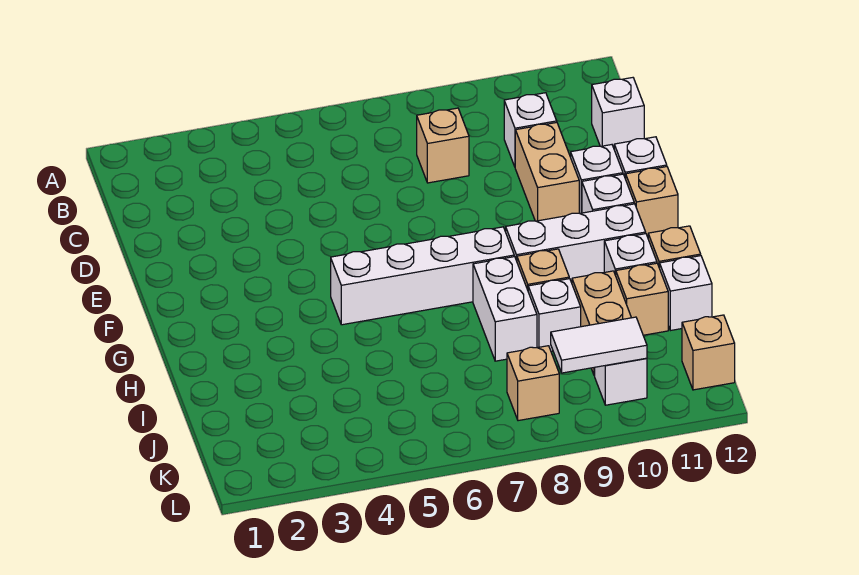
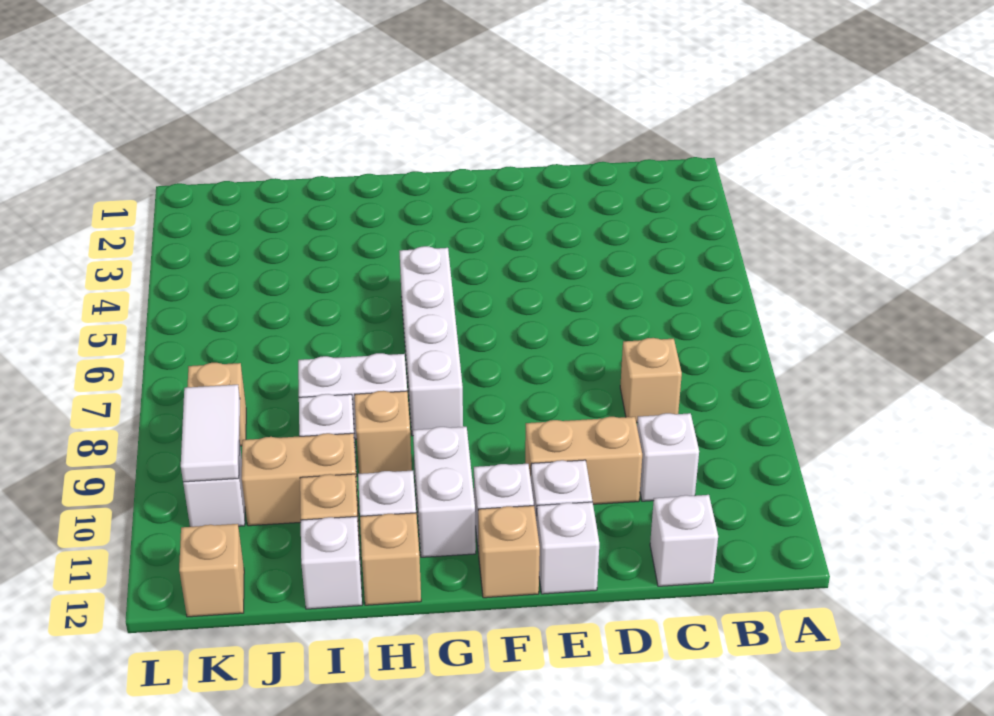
white brick G9:G11 level 1 -> white brick G10:G11 level 1

